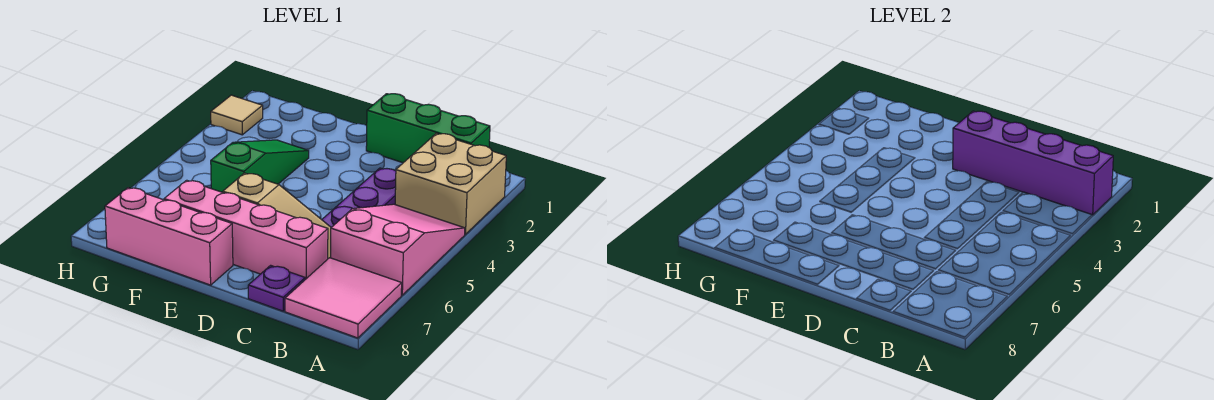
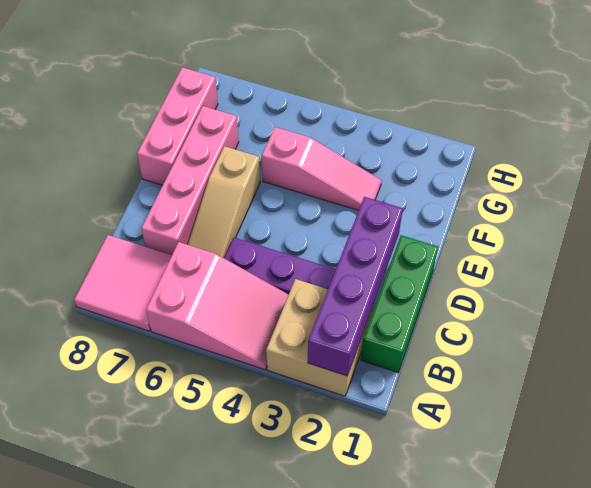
purple plate C8 level 1 -> none
green slope F3:F5 level 1 top 5 -> pink slope F3:F5 level 1 top 5
tan tile H2 level 1 -> none

